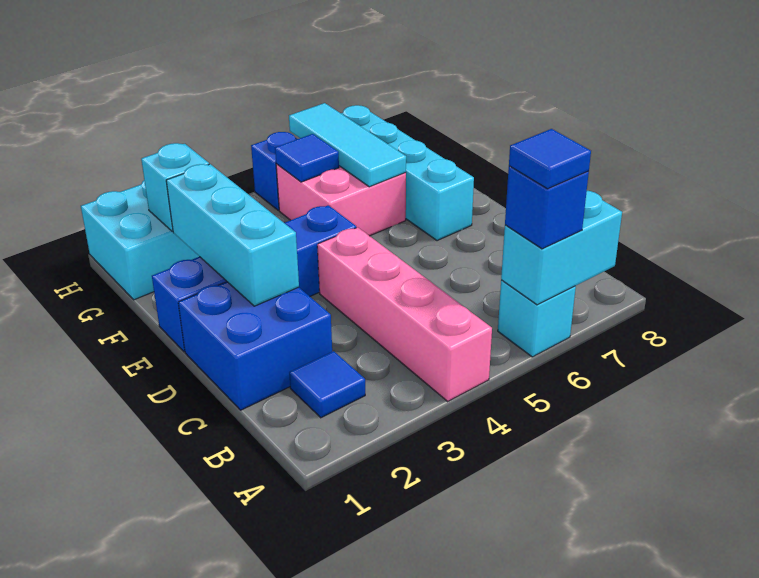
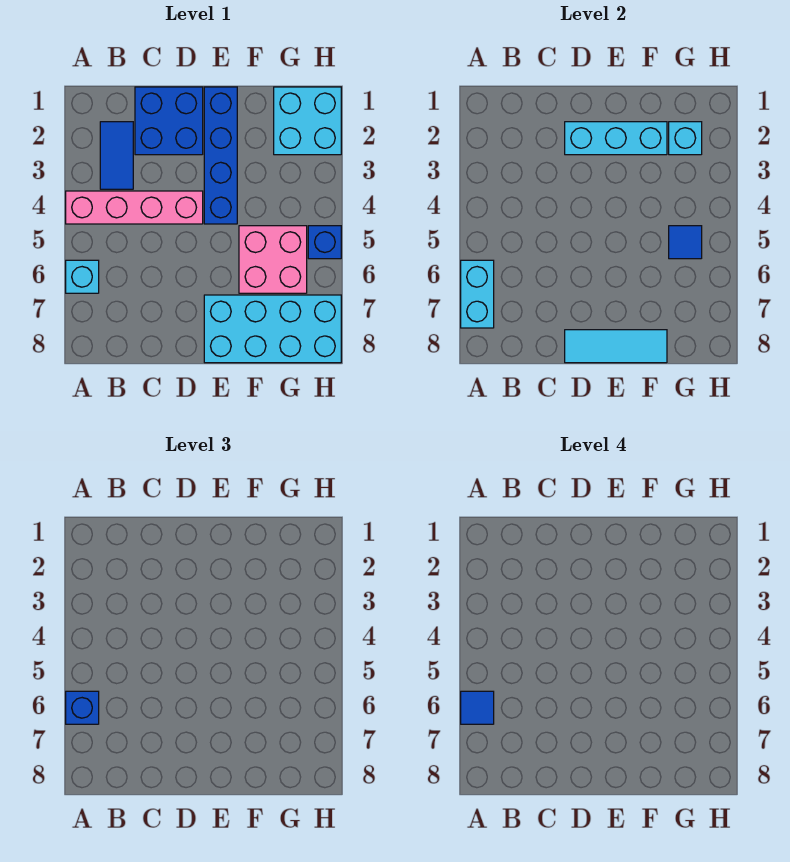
blue tile B2 level 1 -> blue tile B2:B3 level 1
cyan brick E7:H7 level 1 -> cyan brick E7:H8 level 1
cyan tile F6:H6 level 2 -> cyan tile D8:F8 level 2

